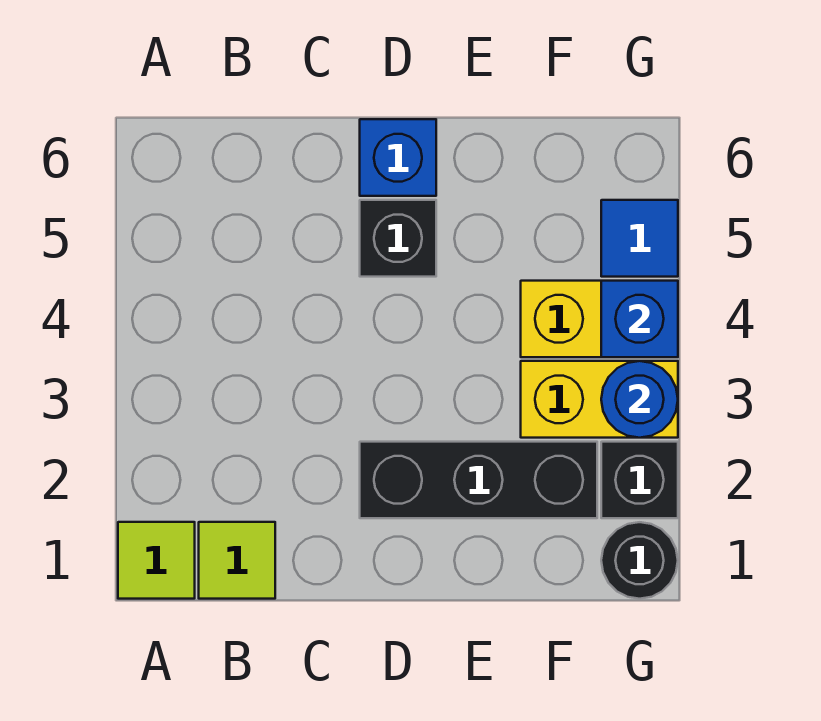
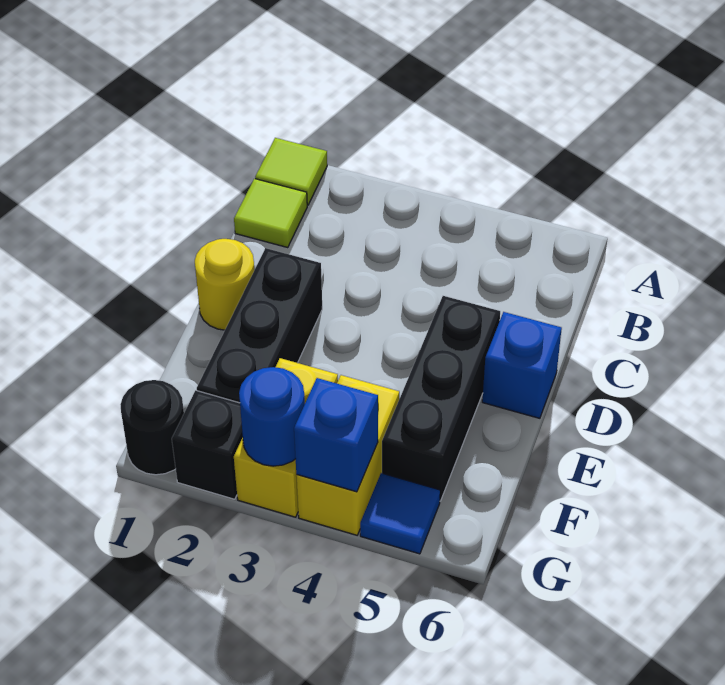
none -> yellow round brick D1 level 1
black brick D5 level 1 -> black brick D5:F5 level 1

